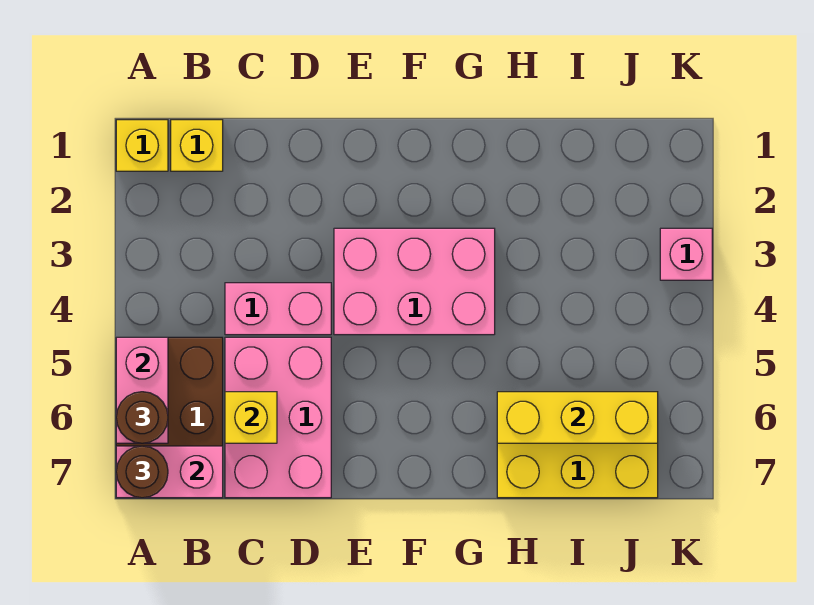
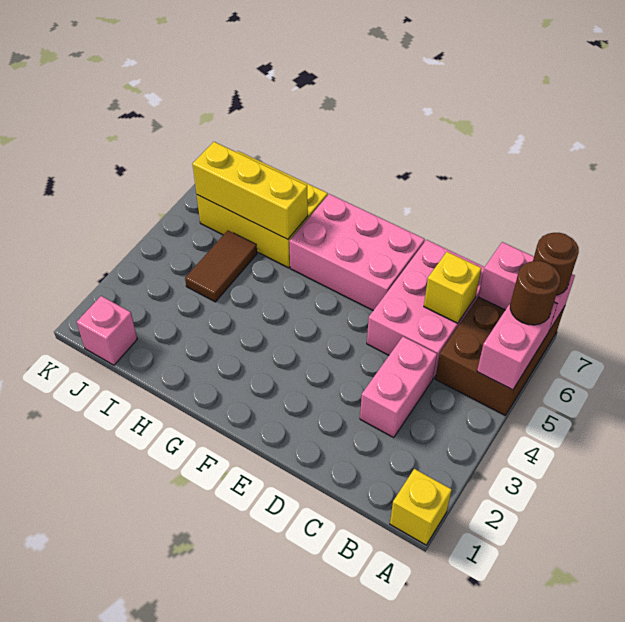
yellow brick B1 level 1 -> none
pink brick C4:D4 level 1 -> pink brick C3:C4 level 1
pink brick E3:G4 level 1 -> pink brick E6:G7 level 1
none -> brown tile I4:I5 level 1
pink brick K3 level 1 -> pink brick J1 level 1

